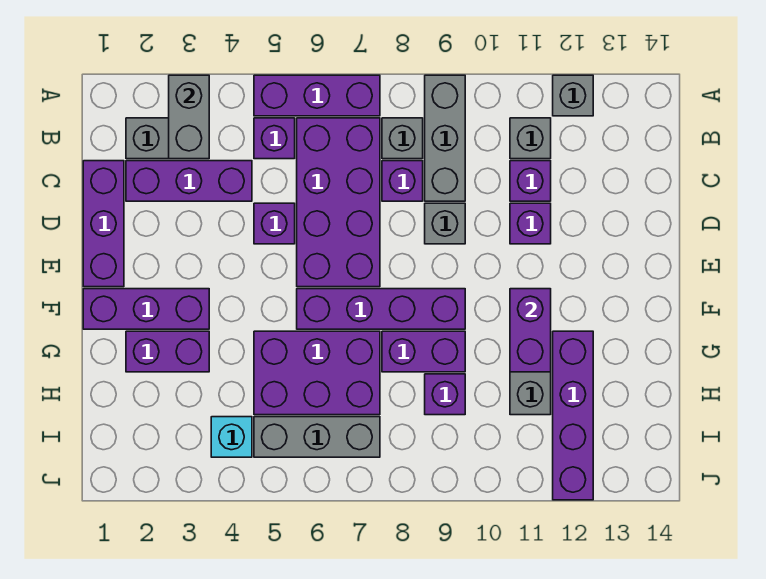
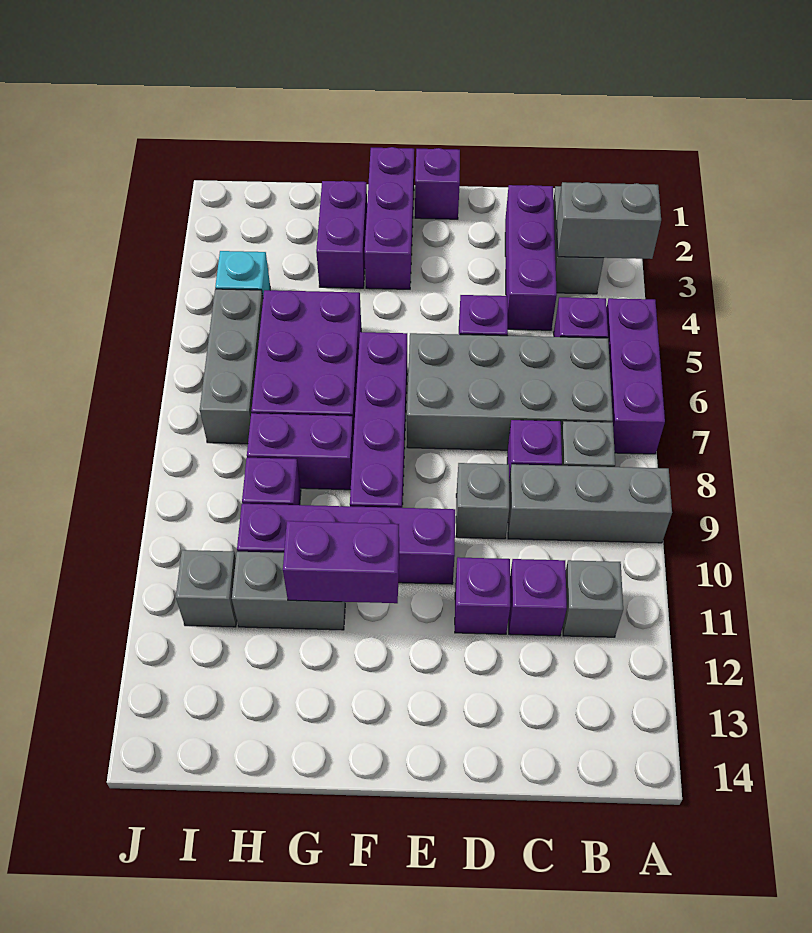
grey brick A12 level 1 -> grey brick I11 level 1
purple brick B6:E7 level 1 -> grey brick B6:E7 level 1
purple brick C1:E1 level 1 -> purple brick E1 level 1
purple brick G8:G9 level 1 -> purple brick G8:H8 level 1
purple brick G12:J12 level 1 -> purple brick E10:H10 level 1

